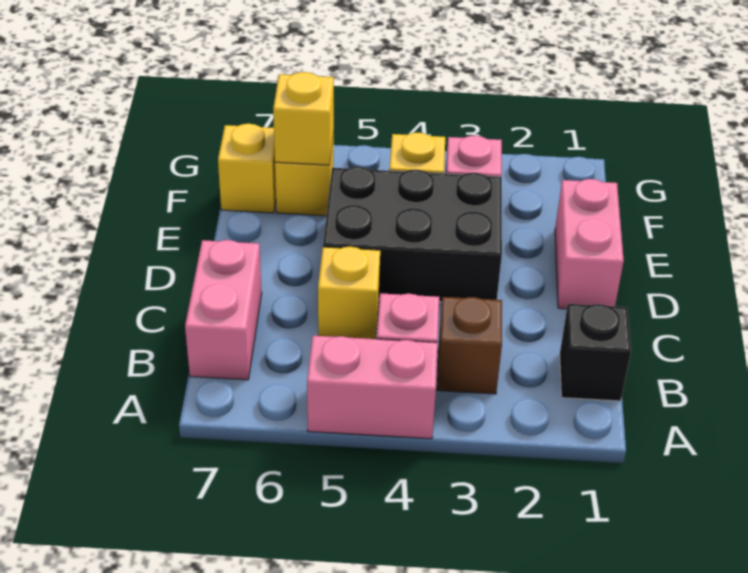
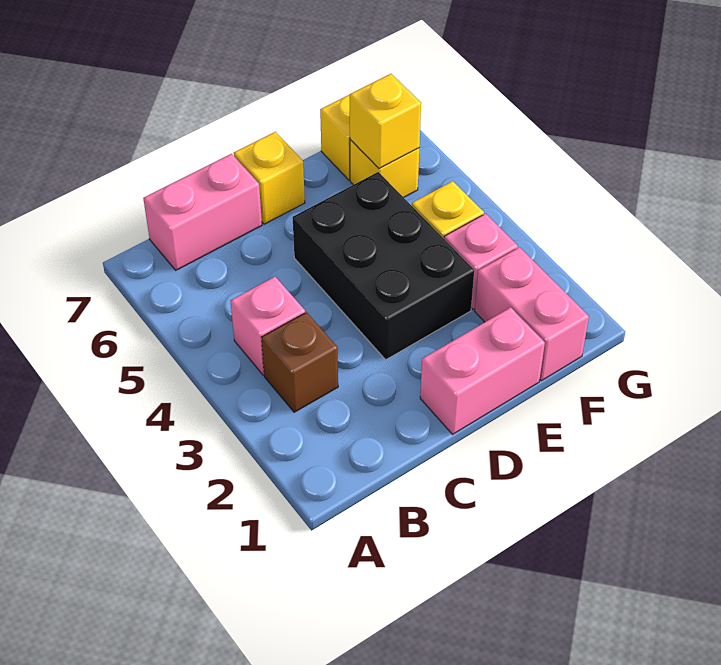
pink brick A4:A5 level 1 -> pink brick F1:F2 level 1
black brick B1 level 1 -> none
yellow brick C5 level 1 -> yellow brick D7 level 1

